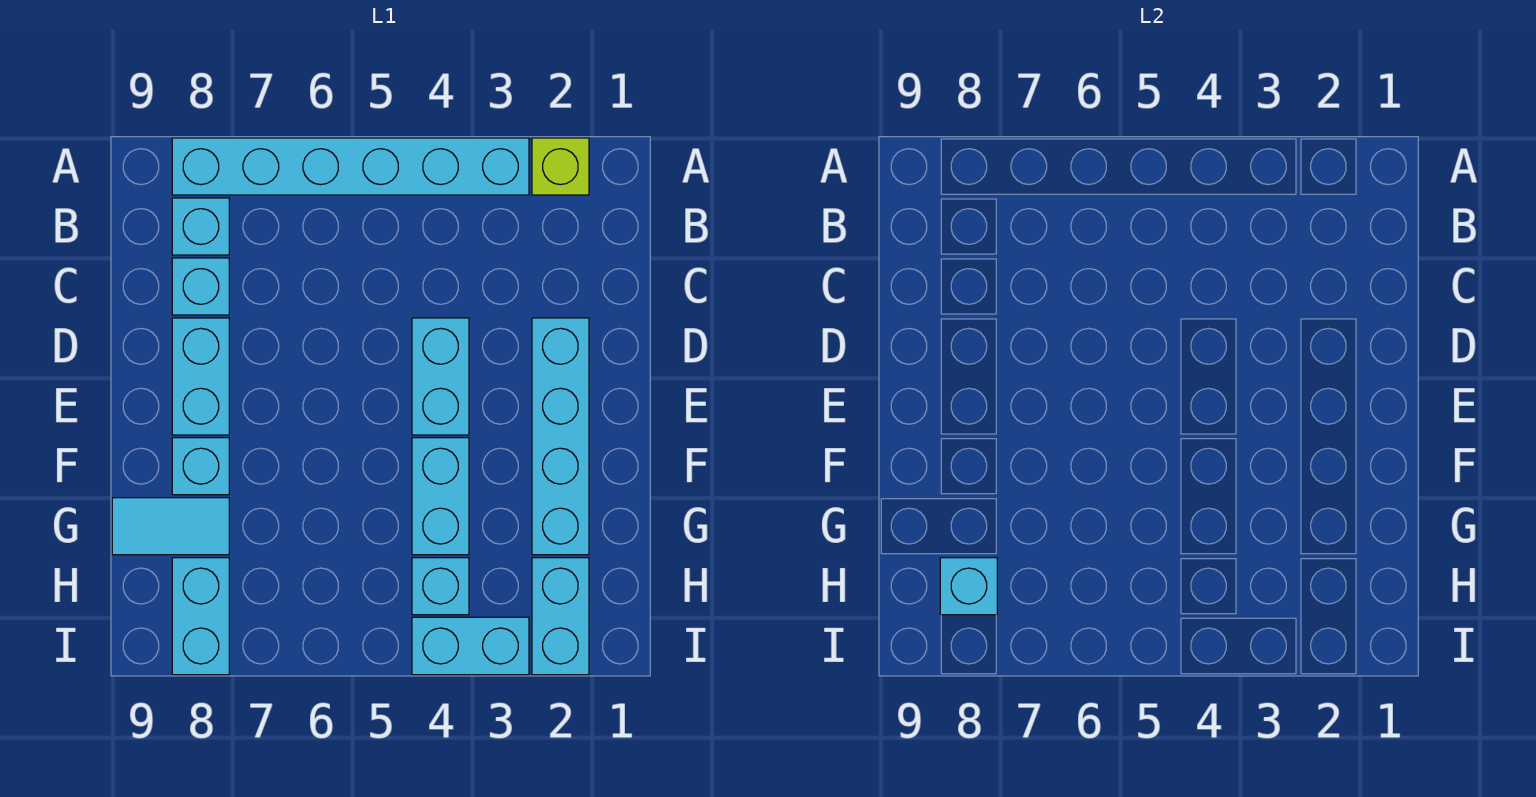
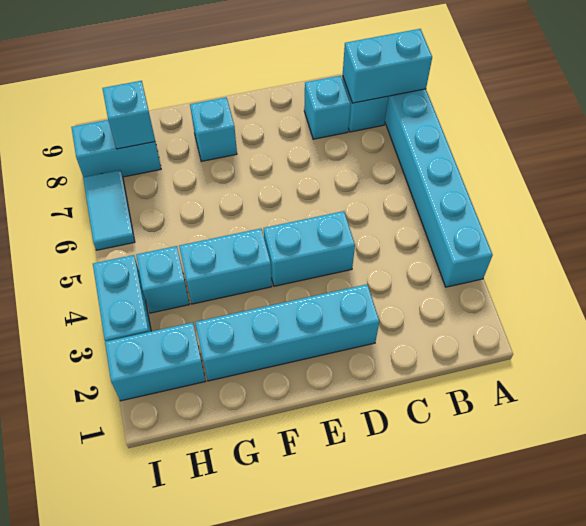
lime brick A2 level 1 -> none
cyan brick D8:E8 level 1 -> cyan brick A8:B8 level 2
cyan tile G8:G9 level 1 -> cyan tile I6:I7 level 1

